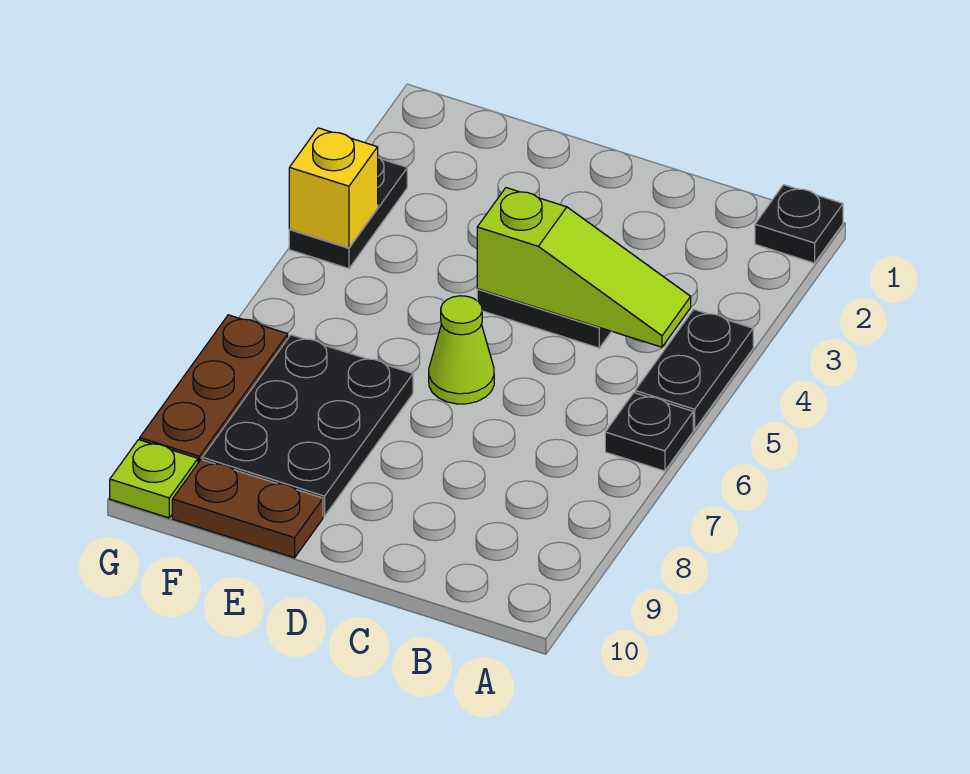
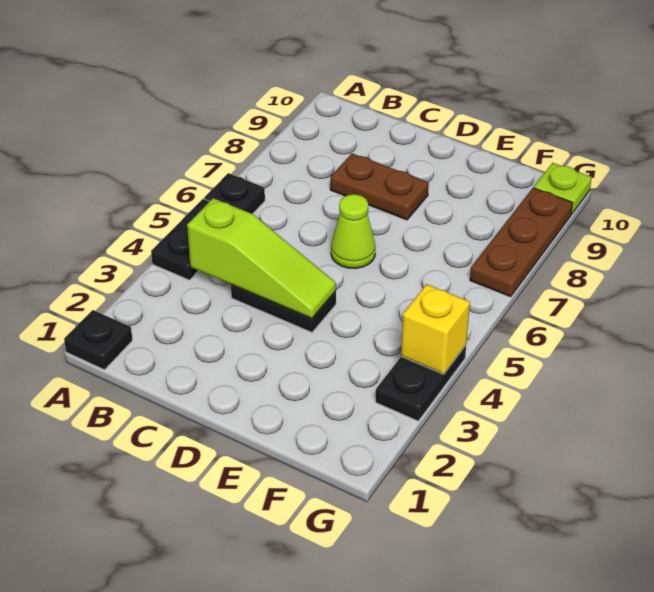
lime slope B4:D4 level 2 top D -> lime slope B4:D4 level 2 top B
black plate E7:F9 level 1 -> none
brown plate E10:F10 level 1 -> brown plate C8:D8 level 1

